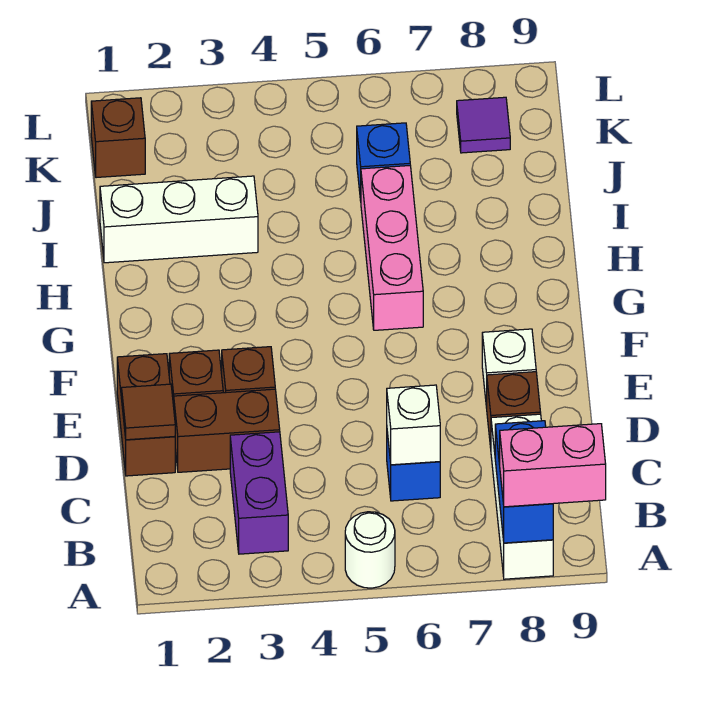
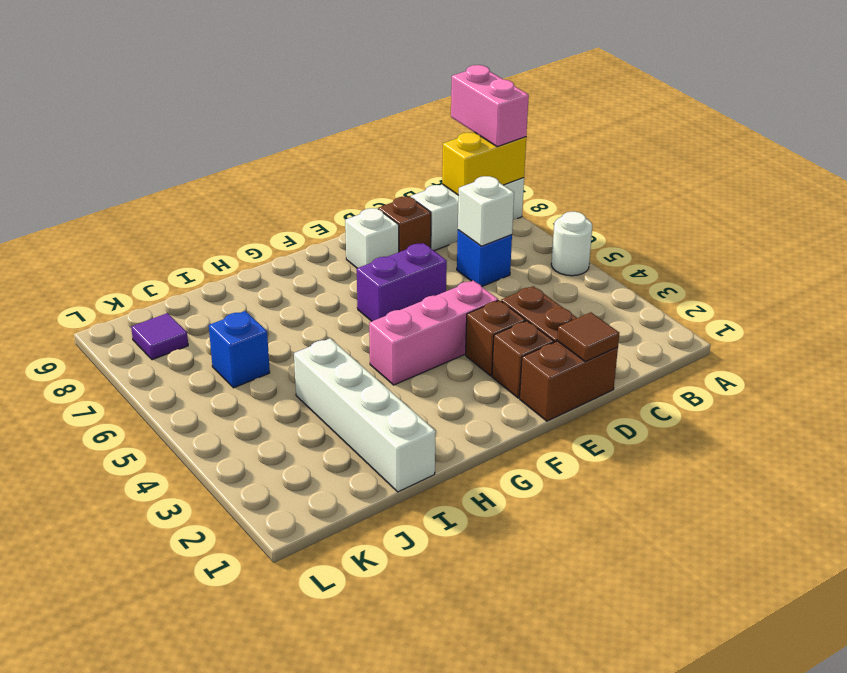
blue brick A8:B8 level 2 -> yellow brick A8:B8 level 2
purple brick B3:C3 level 1 -> purple brick E6:F6 level 1
pink brick G6:I6 level 1 -> pink brick E4:G4 level 1
white brick I1:I3 level 1 -> white brick I1:I4 level 1
brown brick K1 level 1 -> none

